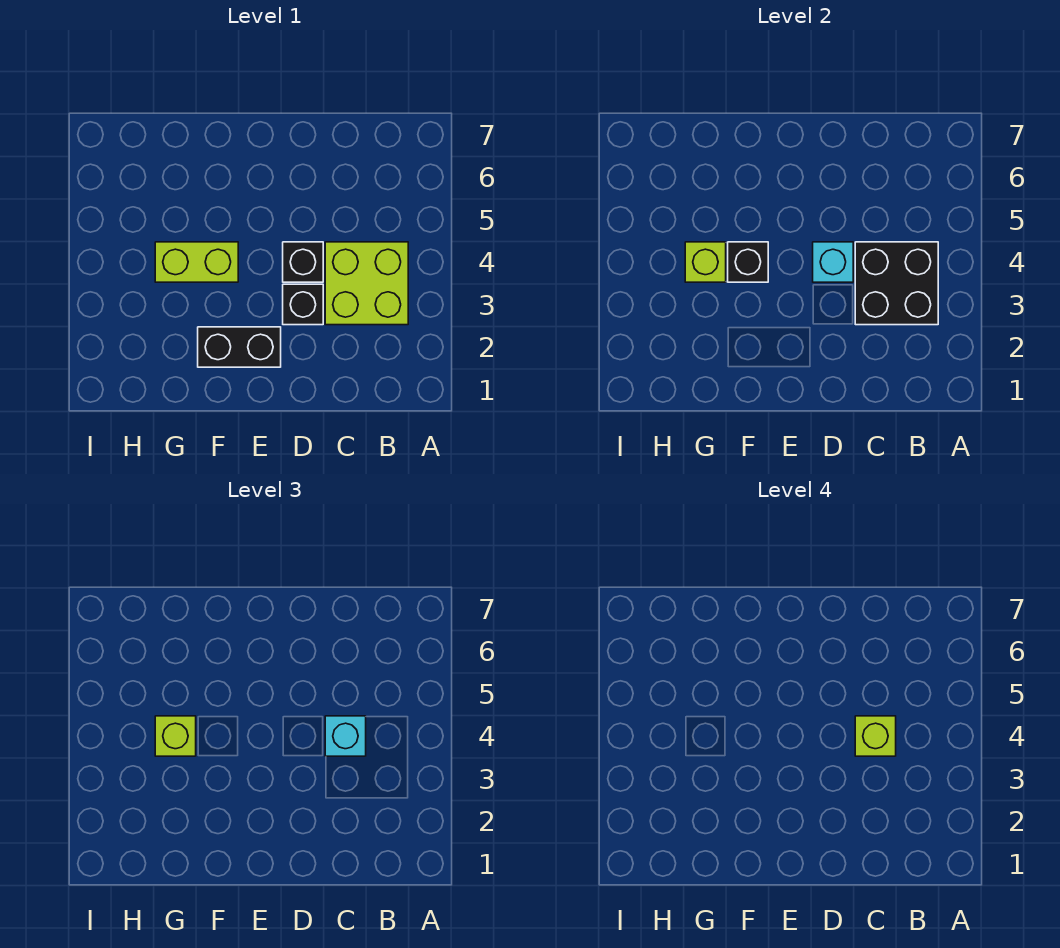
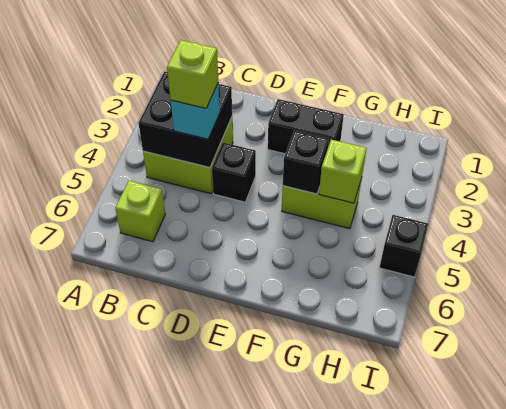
black brick D3 level 1 -> black brick I5 level 1
cyan brick D4 level 2 -> none
lime brick G4 level 3 -> lime brick B6 level 1

